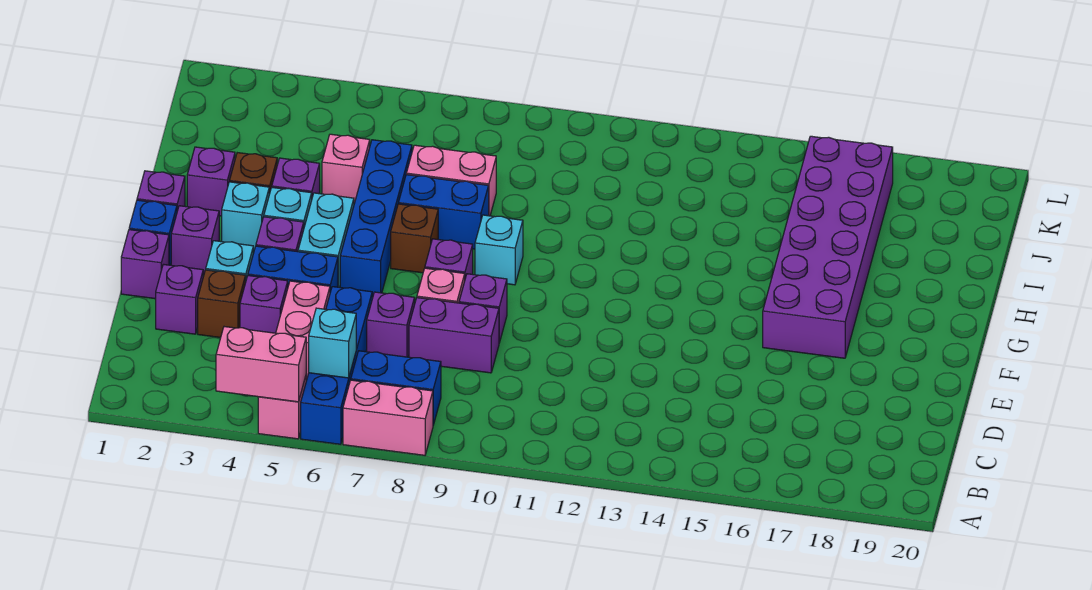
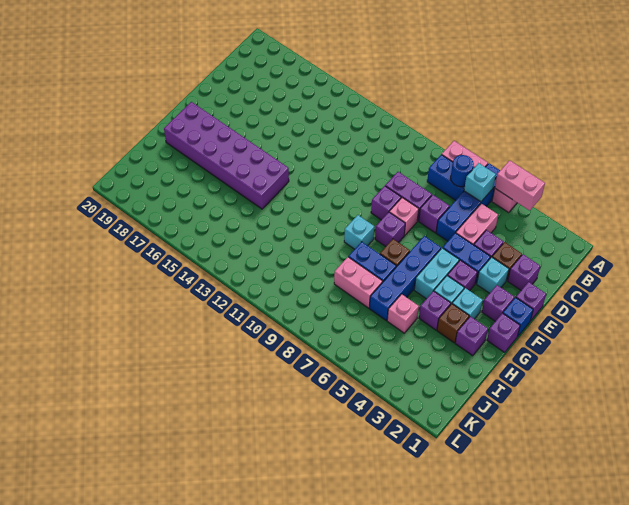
none -> blue round brick B7 level 2
purple brick F16:K17 level 1 -> purple brick G14:H19 level 1

